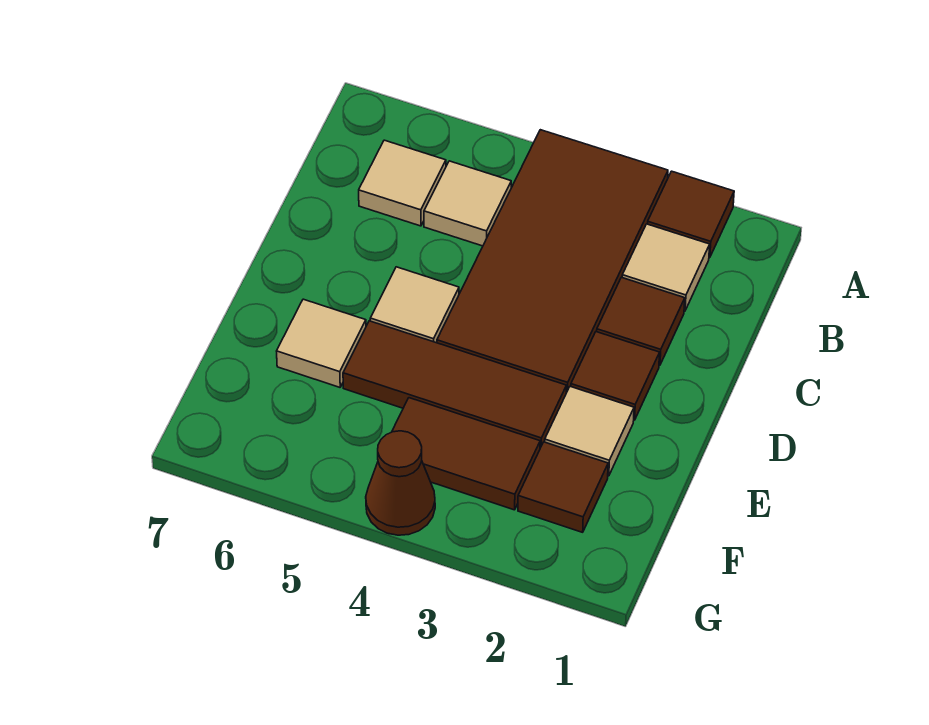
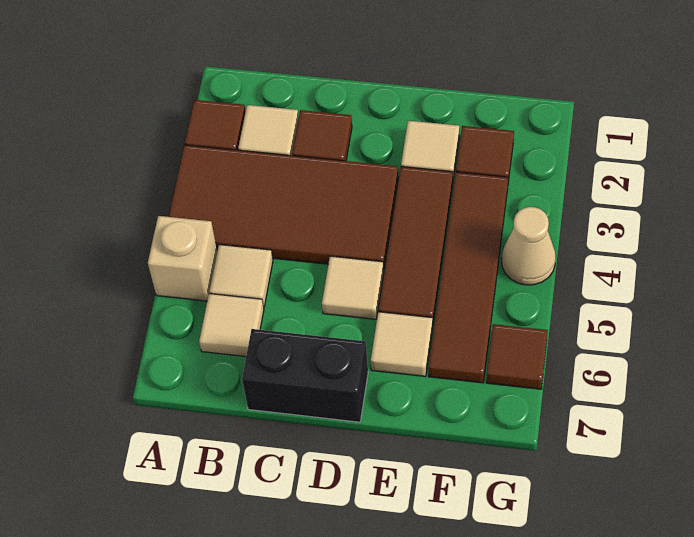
none -> tan brick A5 level 1
none -> black brick C7:D7 level 1
brown tile D2 level 1 -> brown tile G6 level 1
brown tile F3:F4 level 1 -> brown tile F3:F6 level 1
brown cone G4 level 1 -> tan cone G4 level 1

